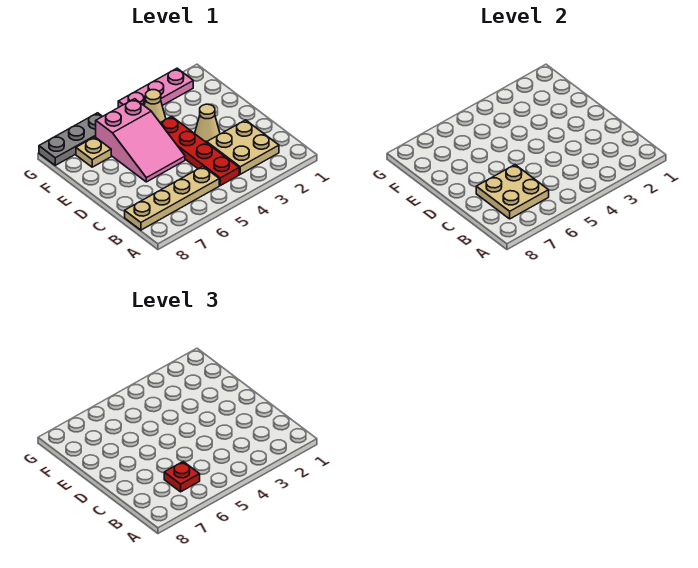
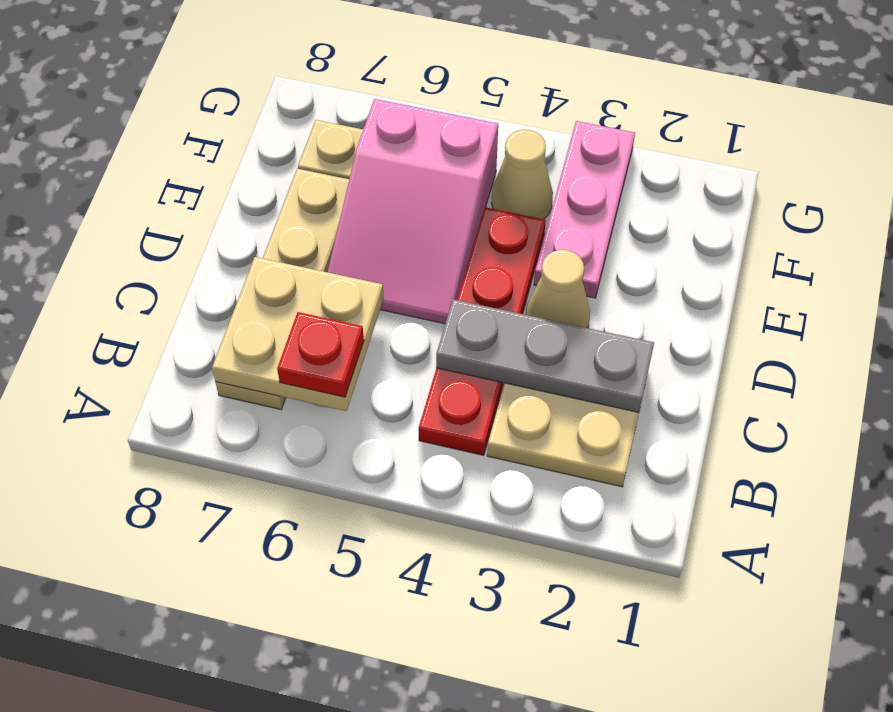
tan plate B5:B8 level 1 -> tan plate B7:E7 level 1
pink plate G2:G4 level 1 -> pink plate E3:G3 level 1
grey plate G6:G8 level 1 -> grey plate C2:C4 level 2

